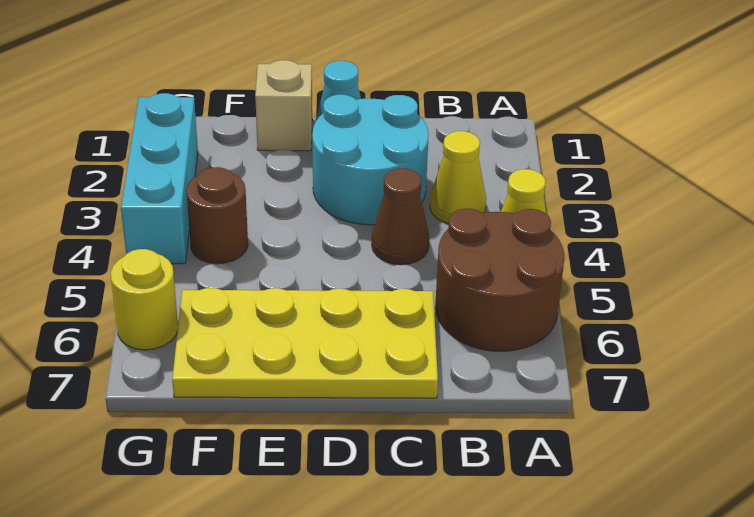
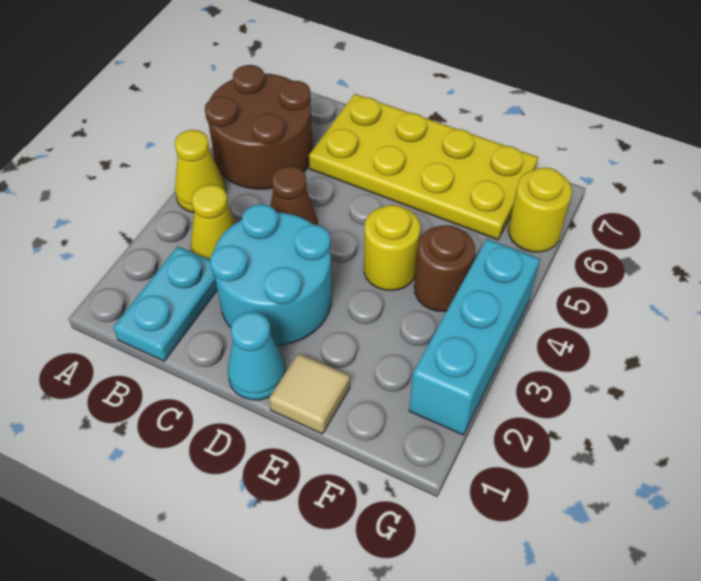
none -> cyan plate B1:B2 level 1
tan brick E1 level 1 -> tan tile E1 level 1
none -> yellow round brick E4 level 1

